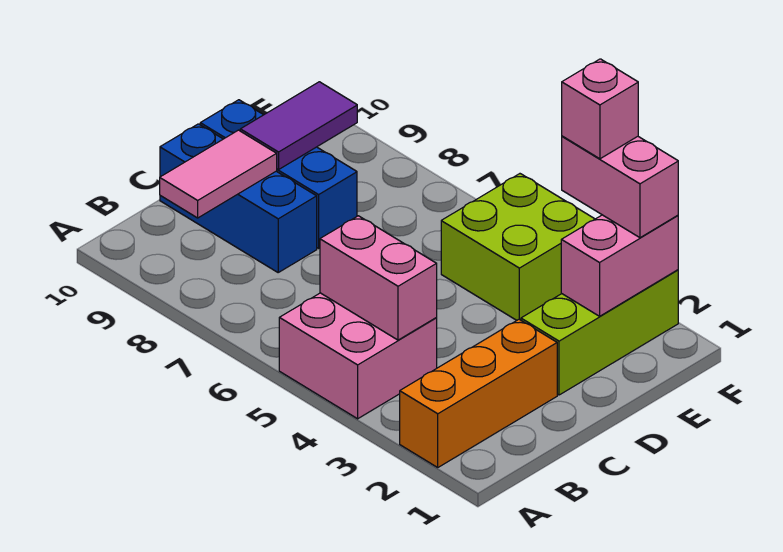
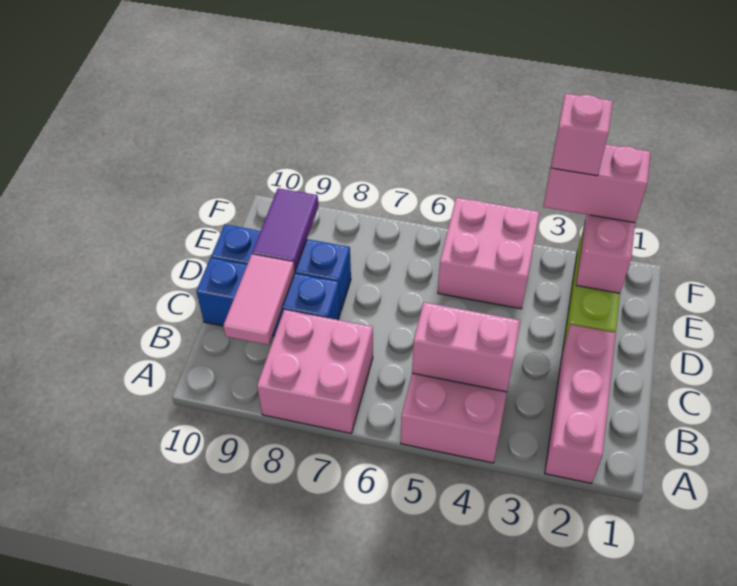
orange brick A2:C2 level 1 -> pink brick A2:C2 level 1
none -> pink brick A7:B8 level 1
lime brick E4:F5 level 1 -> pink brick E4:F5 level 1

